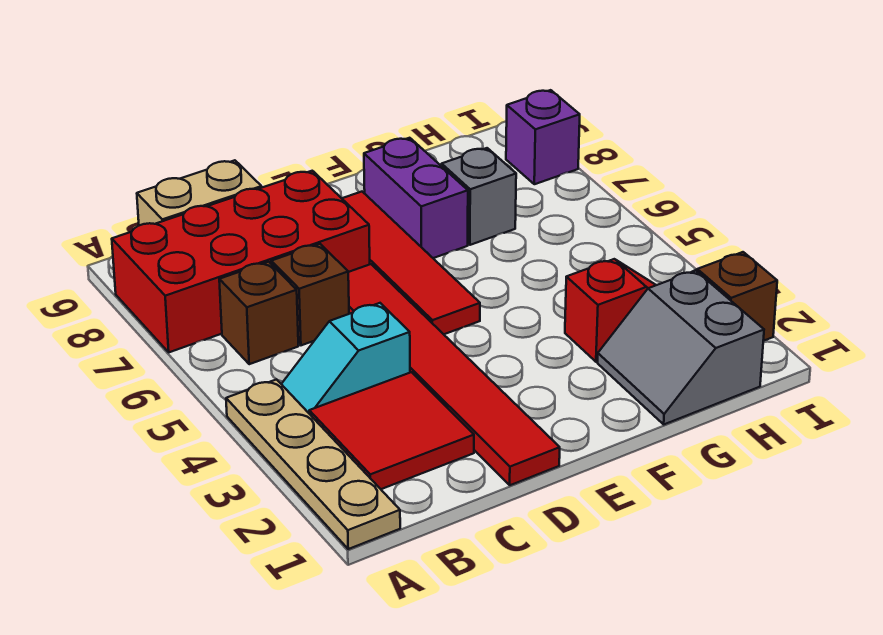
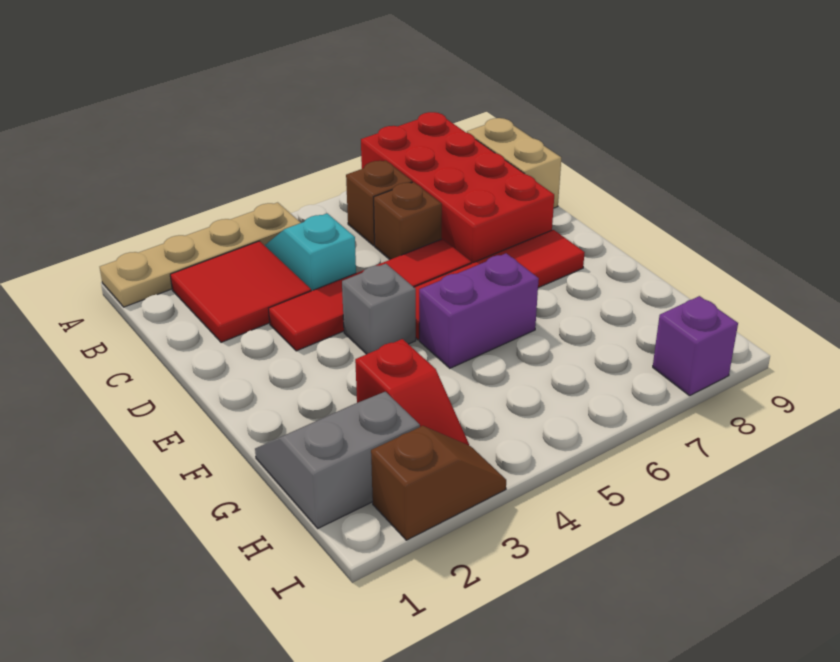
red tile D1:D6 level 1 -> red tile D3:D6 level 1
purple brick F7:F8 level 1 -> purple brick F5:F6 level 1
grey brick G7 level 1 -> grey brick E4 level 1

